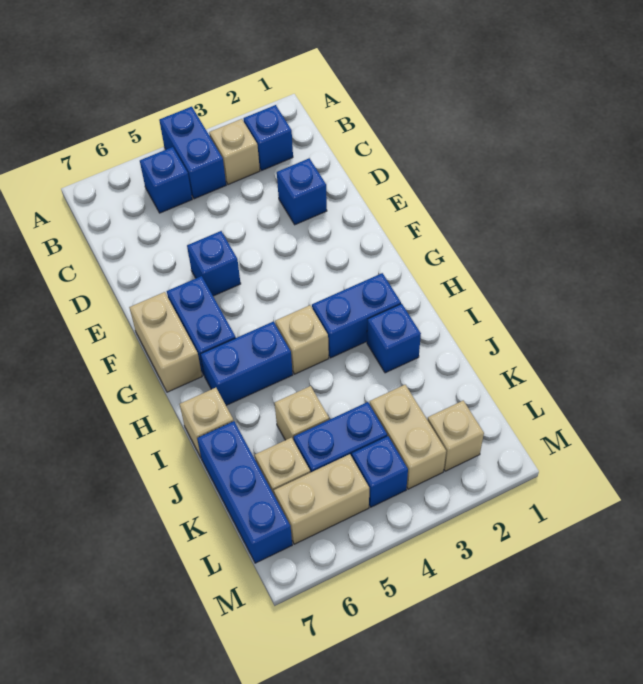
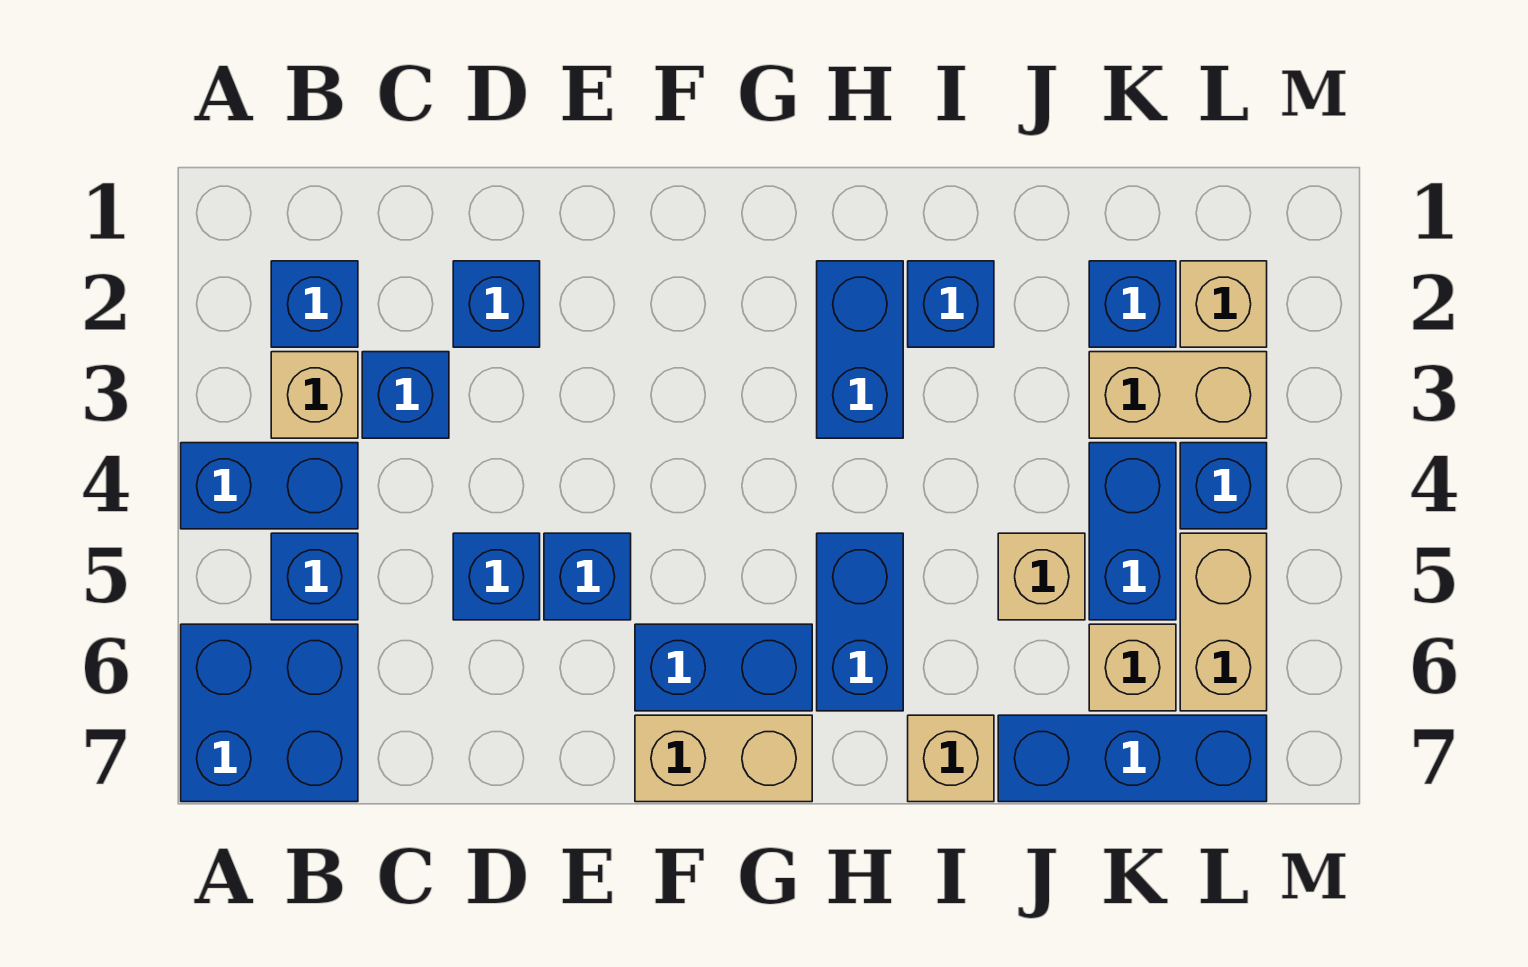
none -> blue brick A6:B7 level 1
none -> blue brick C3 level 1
none -> blue brick D5 level 1
tan brick H4 level 1 -> none
none -> blue brick K2 level 1

